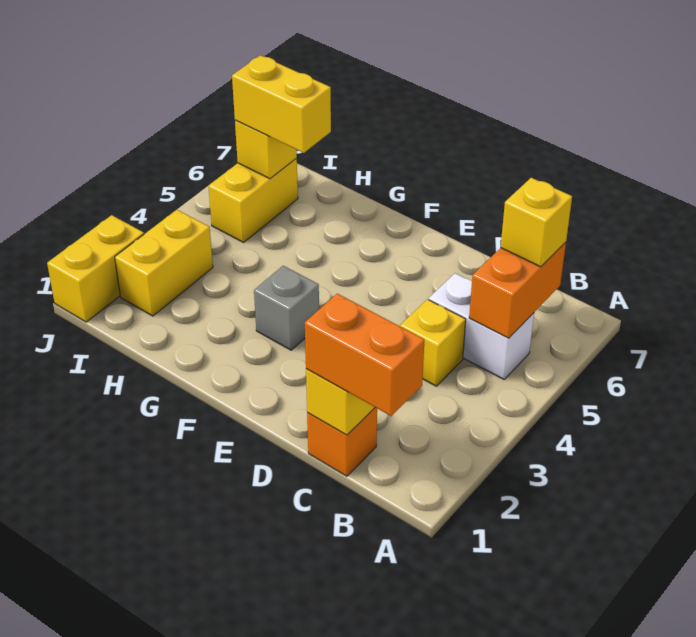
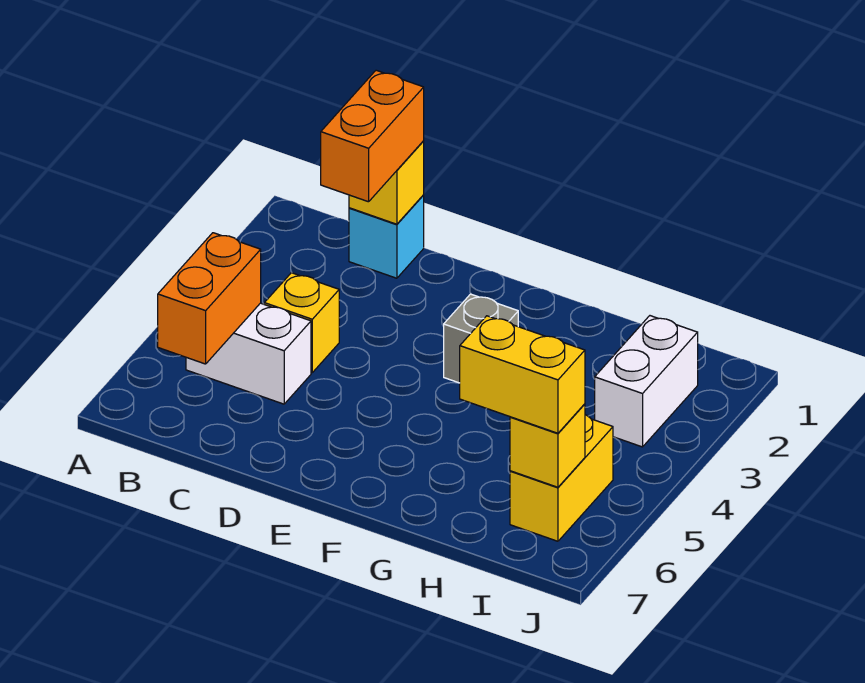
orange brick B1:C1 level 3 -> orange brick C1:C2 level 3
yellow brick B6 level 3 -> none
orange brick C1 level 1 -> cyan brick C1 level 1
yellow brick I2:I3 level 1 -> white brick I2:I3 level 1
yellow brick J1:J2 level 1 -> none

